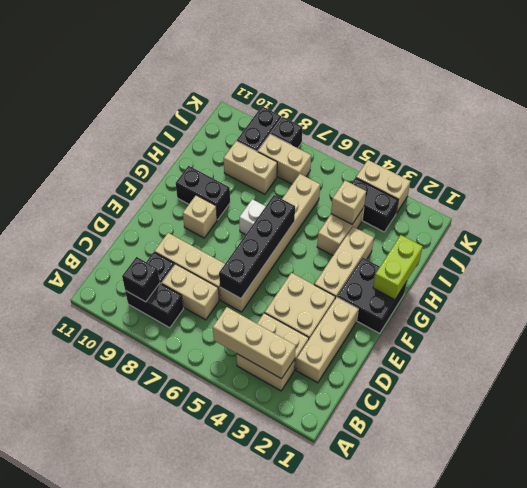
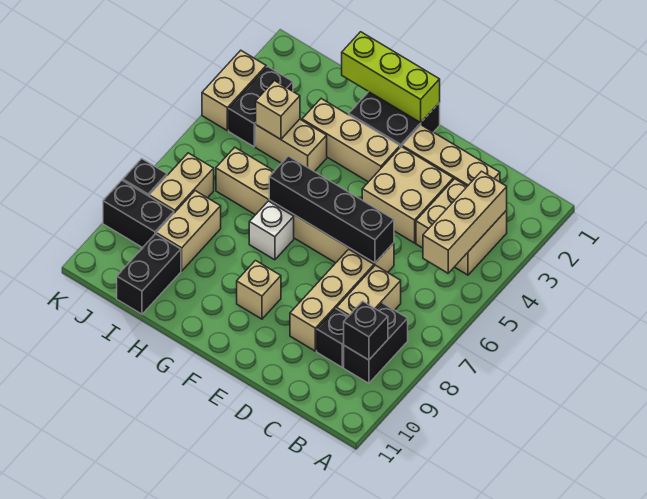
lime brick G1:H1 level 2 -> lime brick F1:H1 level 2
black brick G9:G10 level 1 -> black brick I10:I11 level 1

